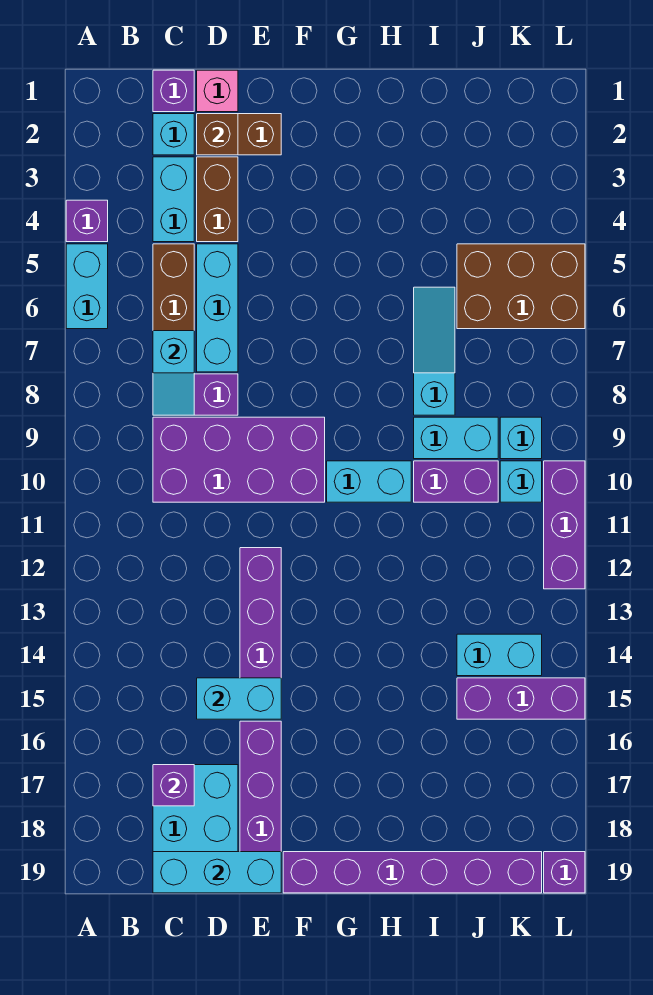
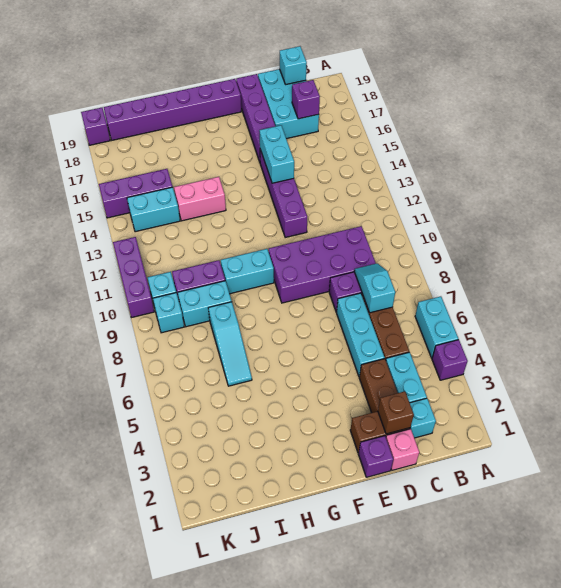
purple brick C1 level 1 -> purple brick E1 level 1
cyan brick C19:E19 level 2 -> cyan brick C19 level 2
cyan brick D15:E15 level 2 -> cyan brick E14:E15 level 2
none -> pink brick H14:I14 level 1
brown brick J5:L6 level 1 -> none

